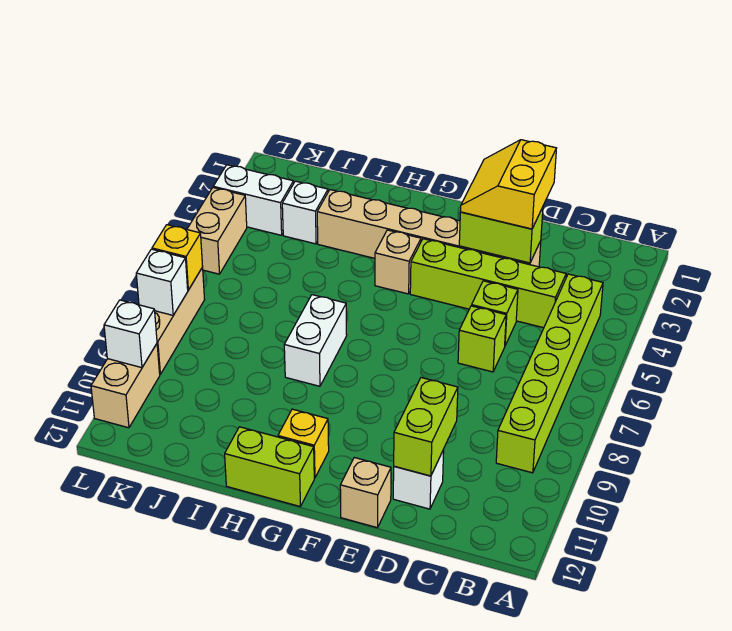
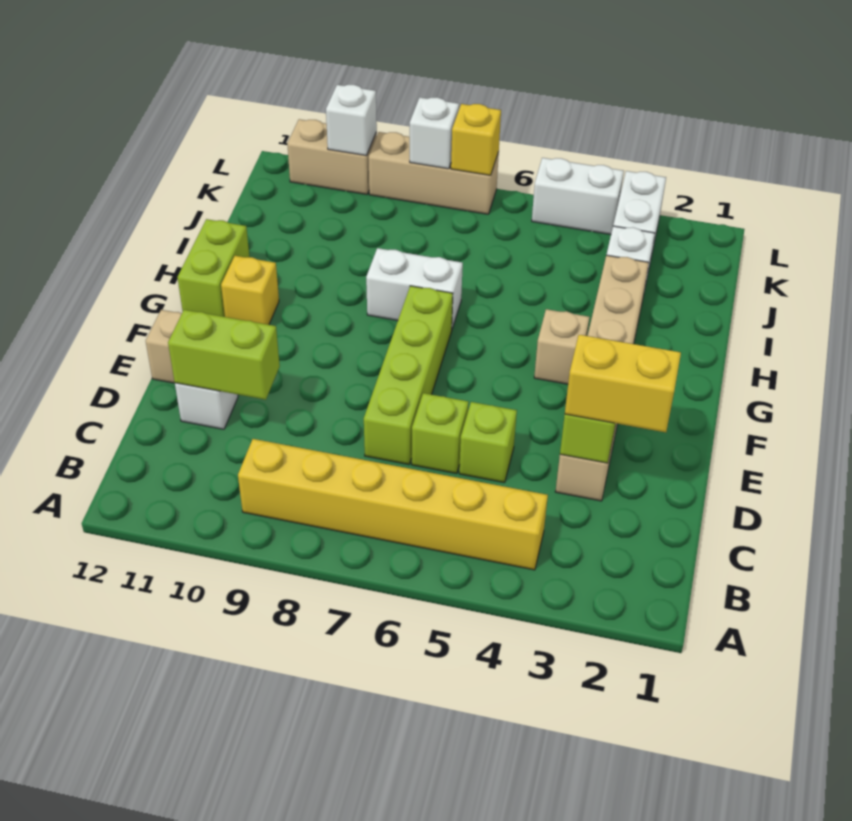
lime brick B4:B9 level 1 -> yellow brick B4:B9 level 1
lime brick C4:F4 level 1 -> lime brick D7:G7 level 1
tan brick L4:L5 level 1 -> white brick L4:L5 level 1

